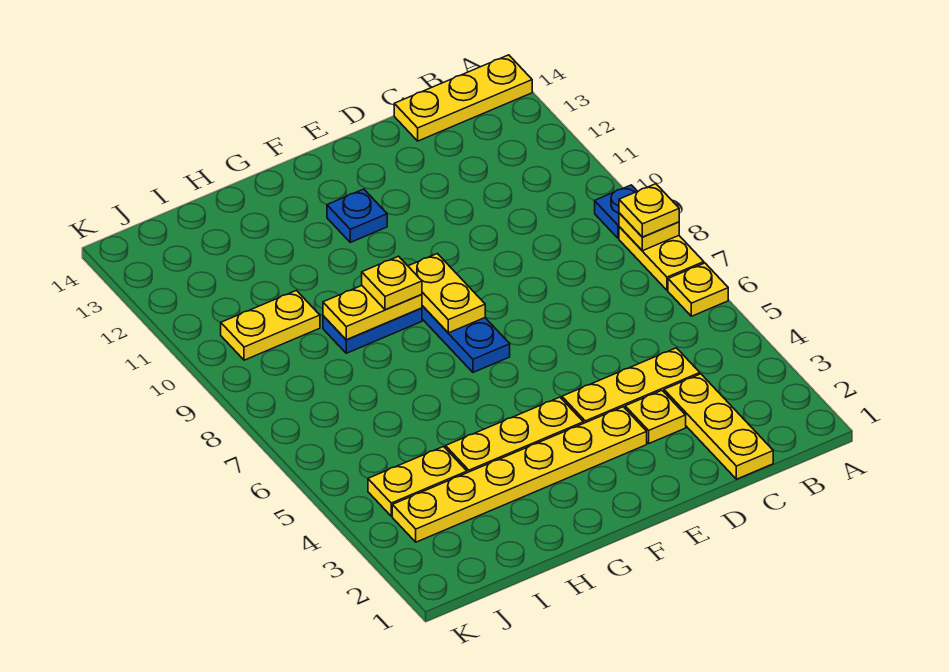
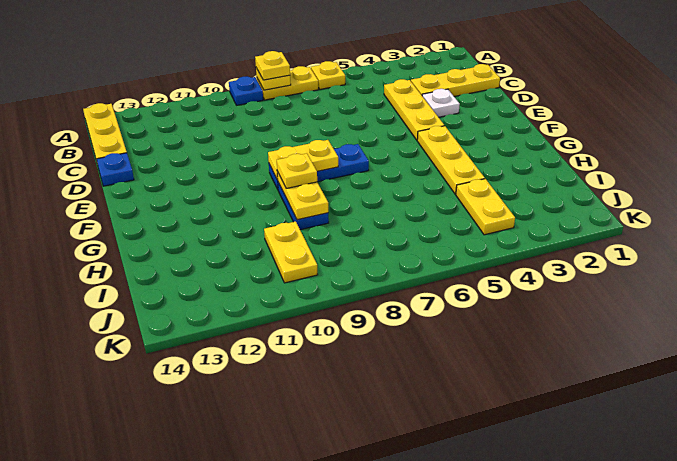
yellow plate D3 level 1 -> white plate D3 level 1
yellow plate E3:J3 level 1 -> none
blue plate F12 level 1 -> blue plate D14 level 1

